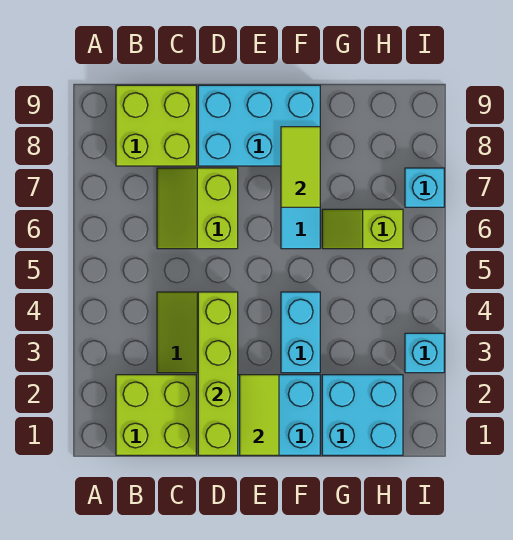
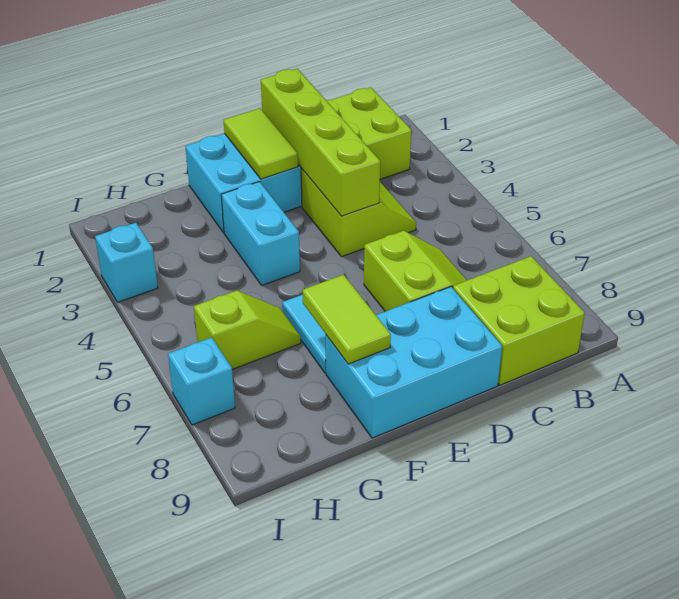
cyan brick G1:H2 level 1 -> none

